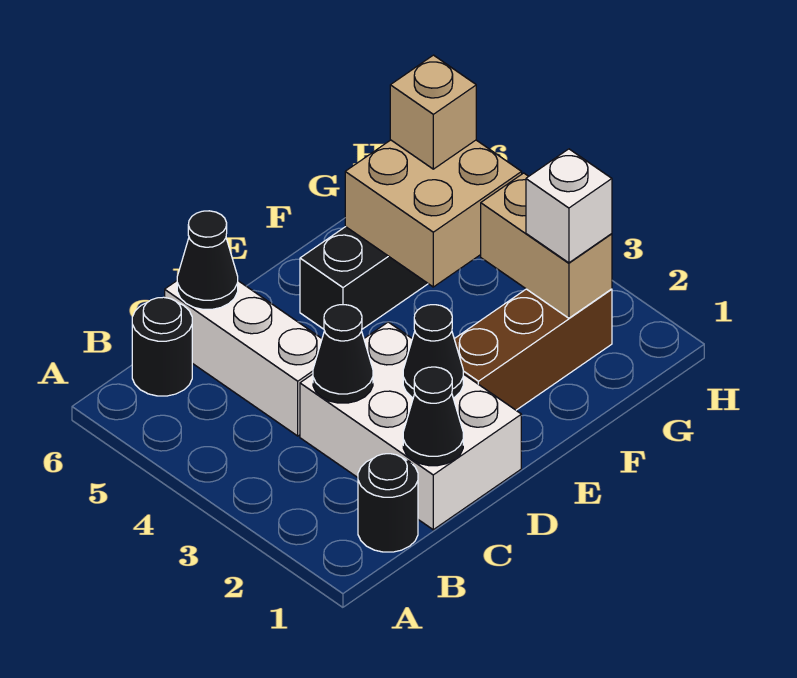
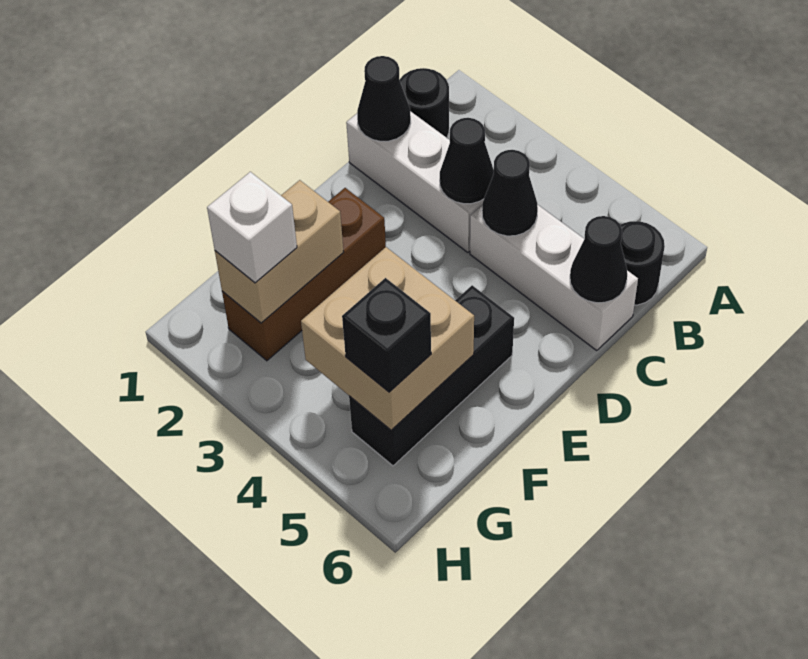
white brick C1:D3 level 1 -> white brick C1:C3 level 1
black cone D2 level 2 -> black cone C4 level 2
tan brick G2:G3 level 2 -> tan brick F2:G2 level 2
tan brick G5 level 3 -> black brick G5 level 3

